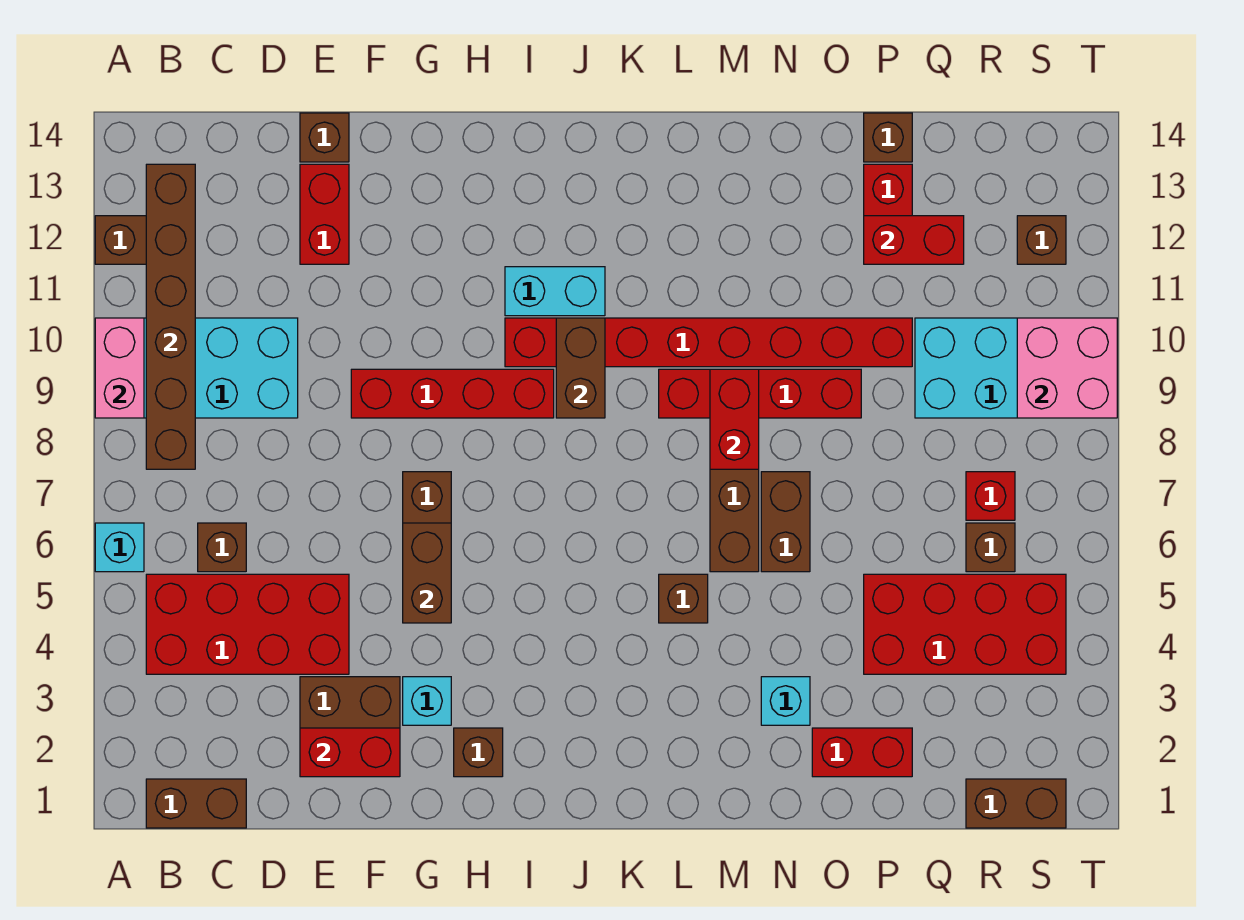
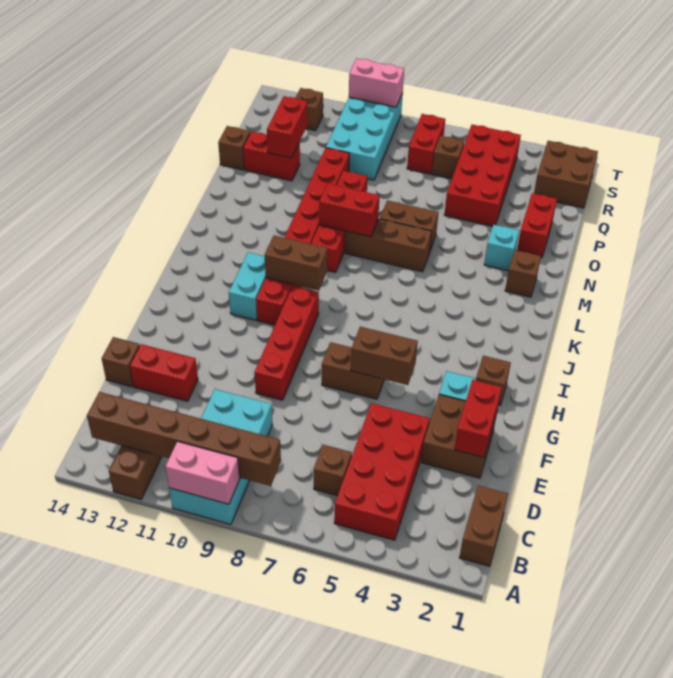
cyan brick A6 level 1 -> none
brown brick L5 level 1 -> brown brick M2 level 1
brown brick R1:S1 level 1 -> brown brick R1:S2 level 1
red brick R7 level 1 -> red brick R7:S7 level 1
pink brick S9:T10 level 2 -> pink brick T9:T10 level 2

